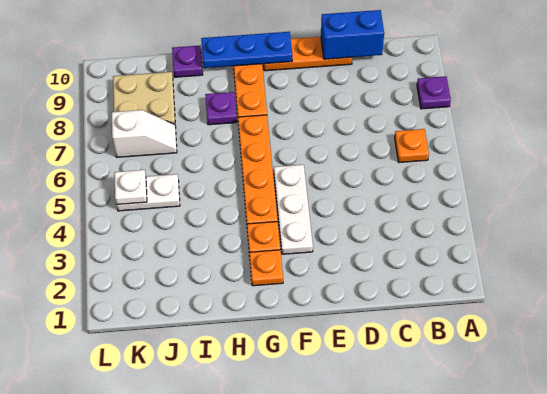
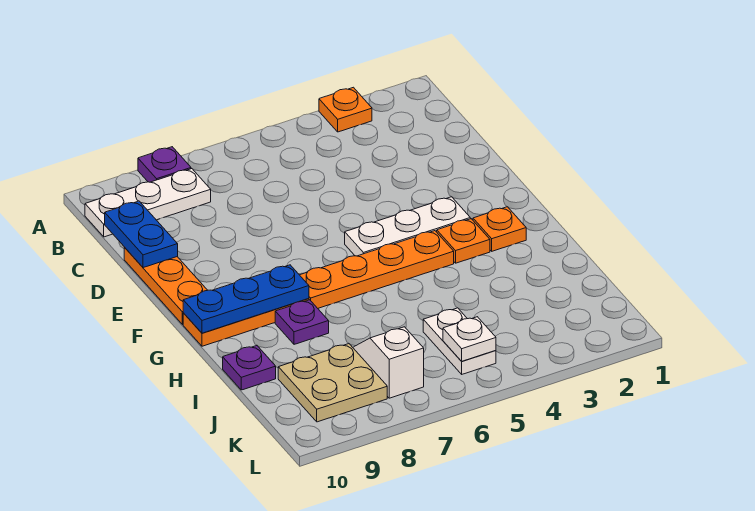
orange plate B6 level 1 -> orange plate A3 level 1
none -> white plate B8:B10 level 1
blue brick C10:D10 level 2 -> blue plate C10:D10 level 2
blue plate F10:H10 level 2 -> blue plate G8:G10 level 2

